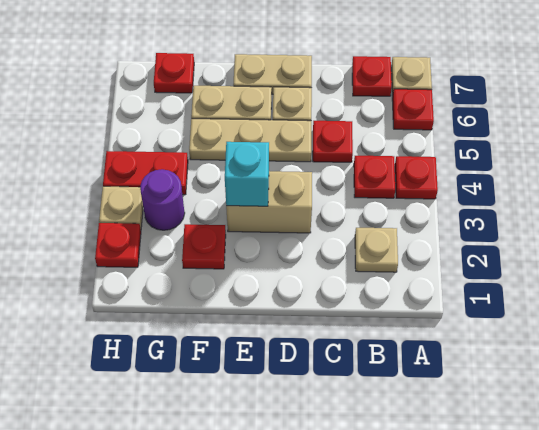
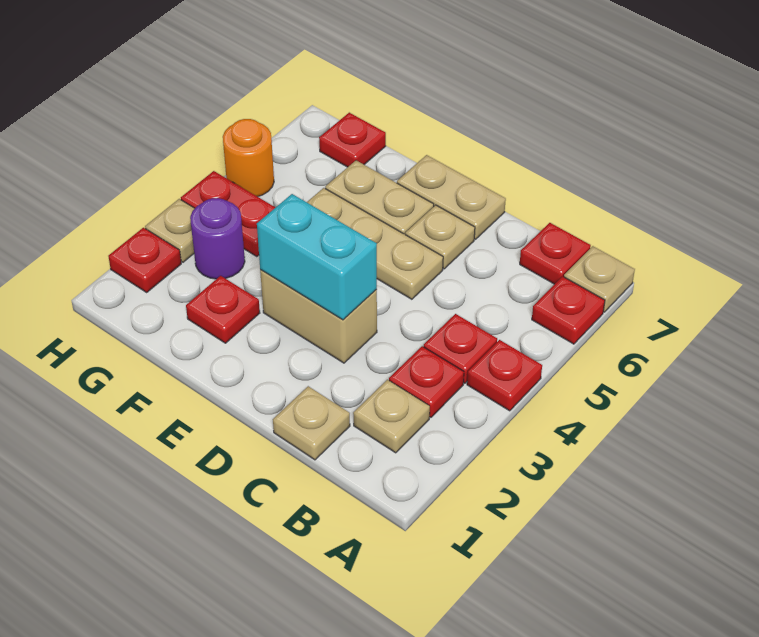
none -> tan plate C1 level 1
red plate C5 level 1 -> red plate B3 level 1
cyan brick E3 level 2 -> cyan brick D3:E3 level 2
none -> orange round brick H5 level 1

